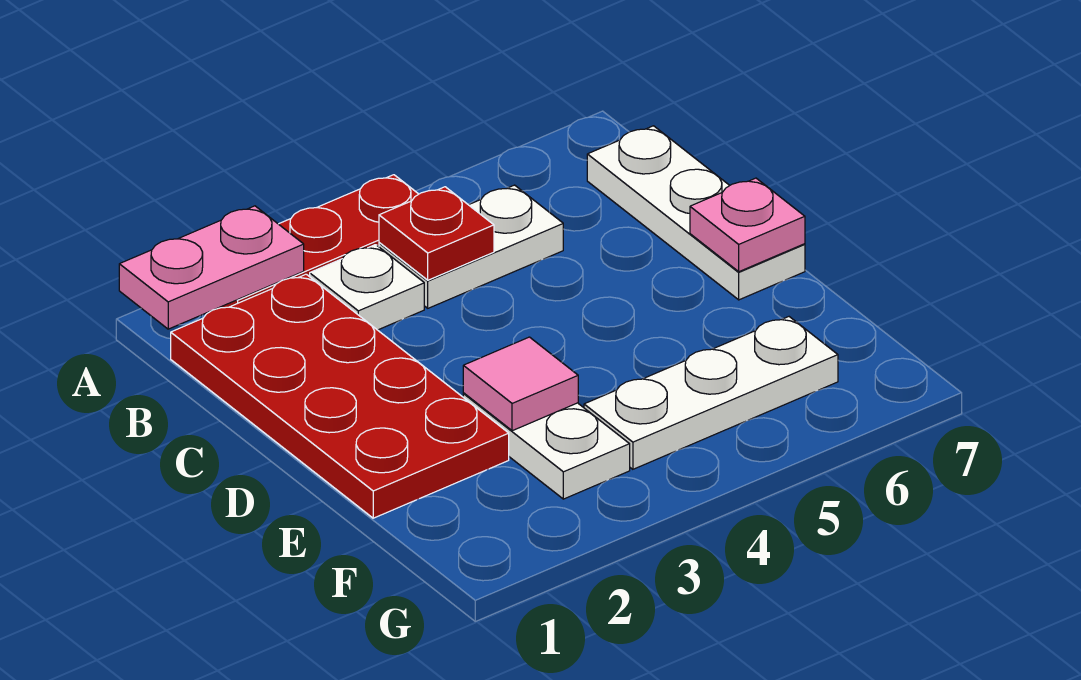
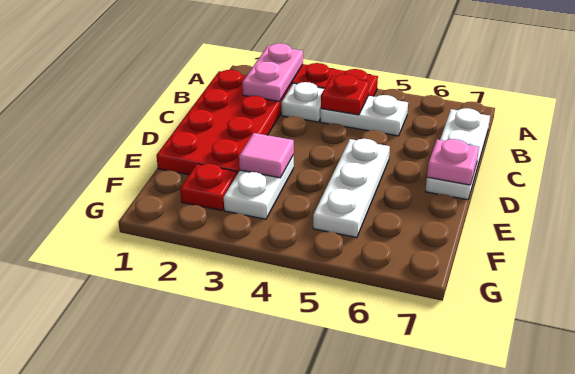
pink plate A1:A2 level 2 -> pink plate A2:B2 level 2
none -> red plate F2 level 1
white plate F4:F6 level 1 -> white plate D5:F5 level 1

